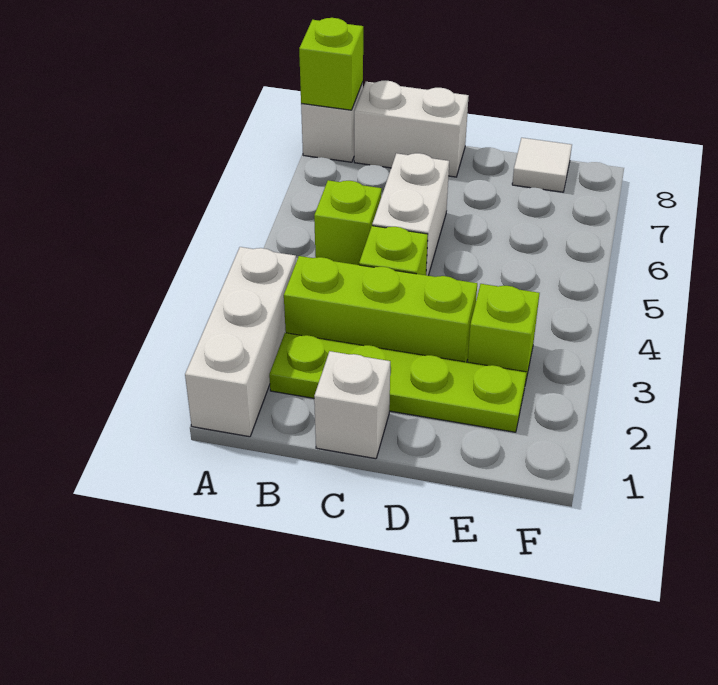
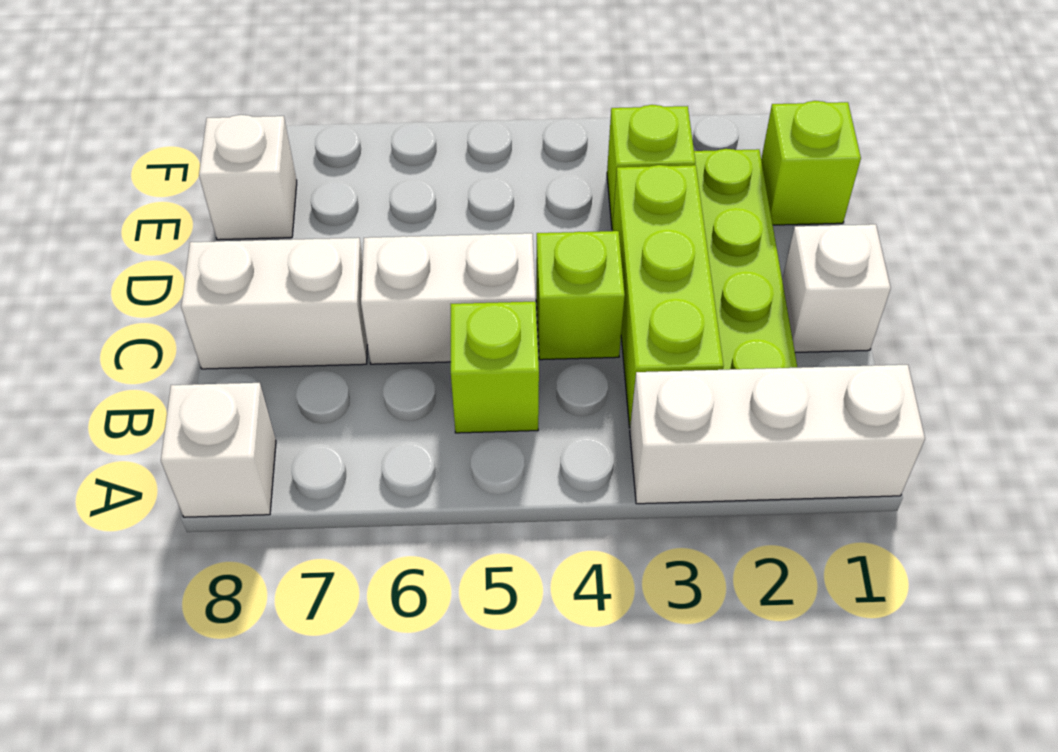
lime brick A8 level 2 -> lime brick E1 level 1
white brick B8:C8 level 1 -> white brick C7:C8 level 1
white tile E8 level 1 -> white brick E8 level 1

